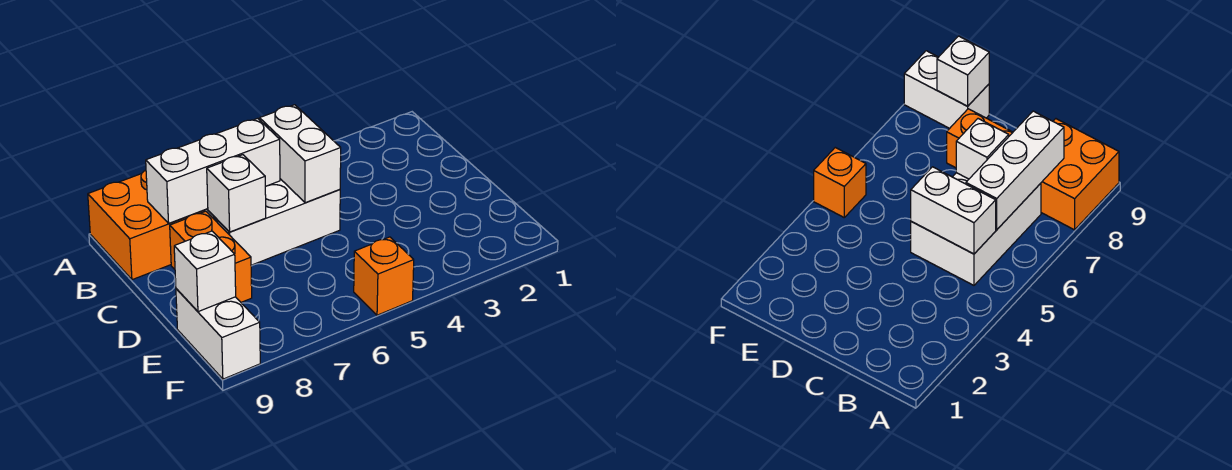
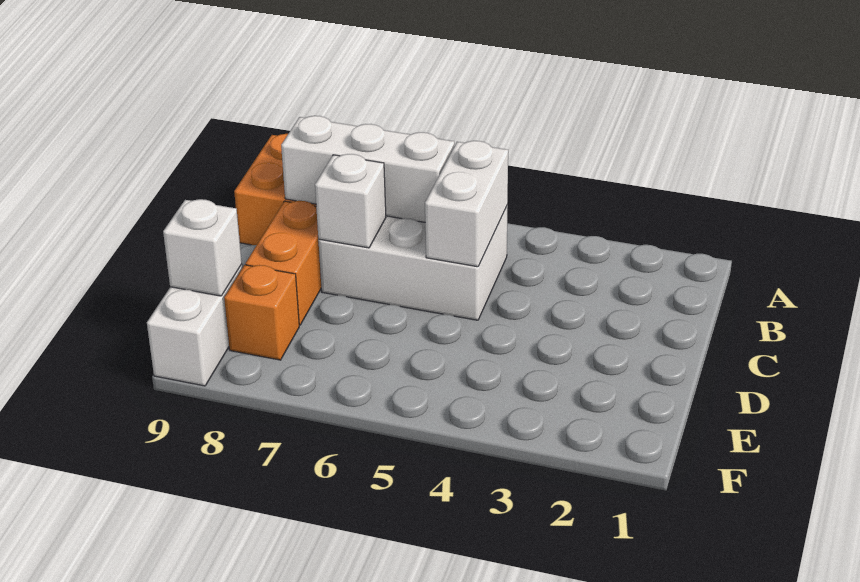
orange brick F5 level 1 -> orange brick E8 level 1

